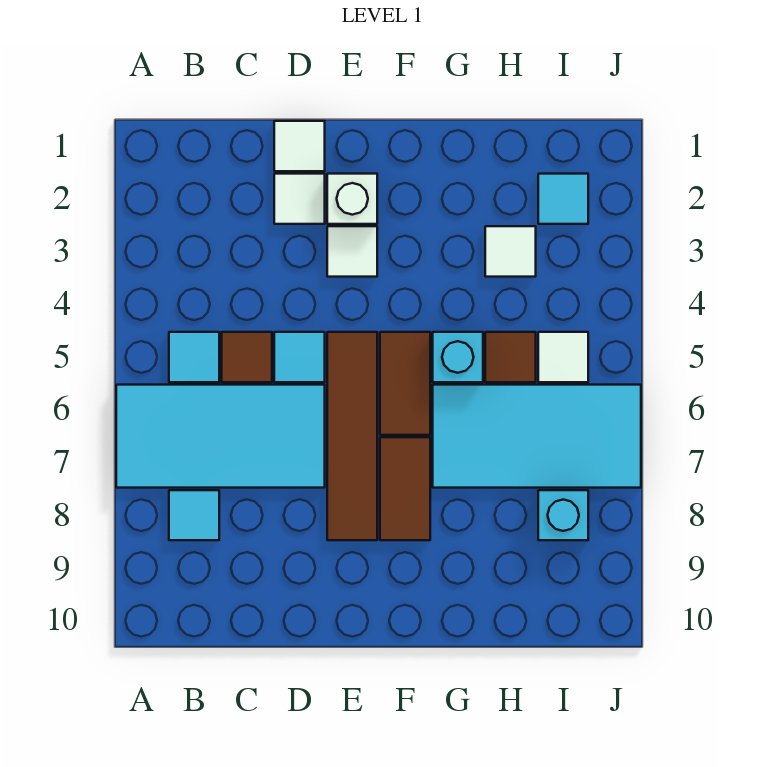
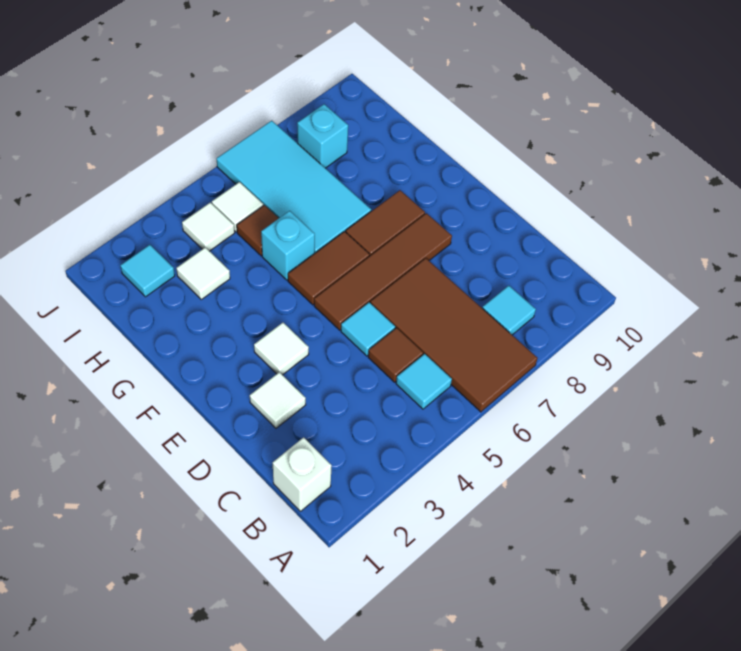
cyan tile A6:D7 level 1 -> brown tile A6:D7 level 1
white tile D1 level 1 -> white tile I4 level 1
white brick E2 level 1 -> white brick B1 level 1

